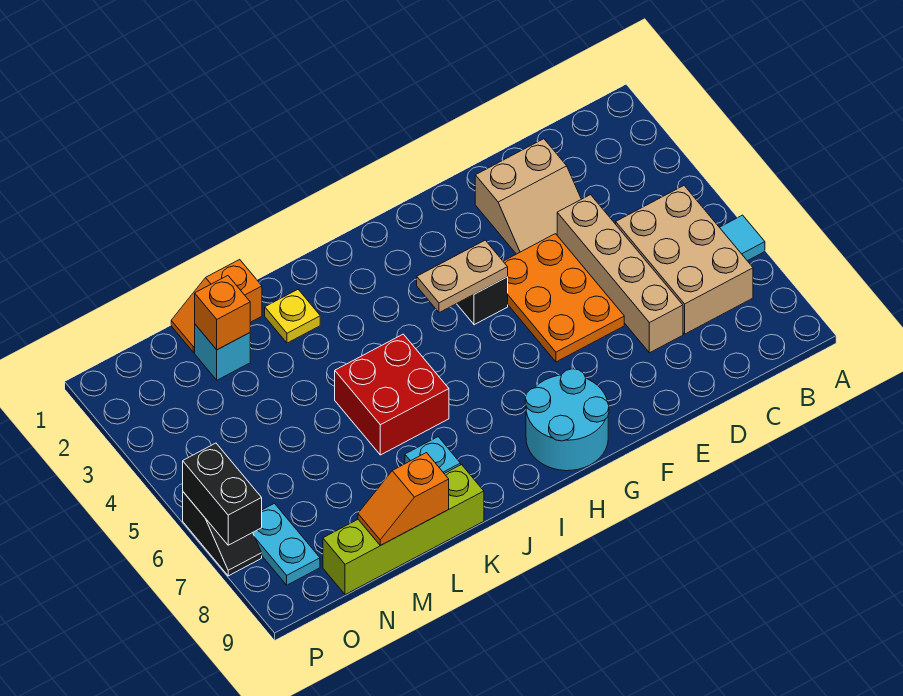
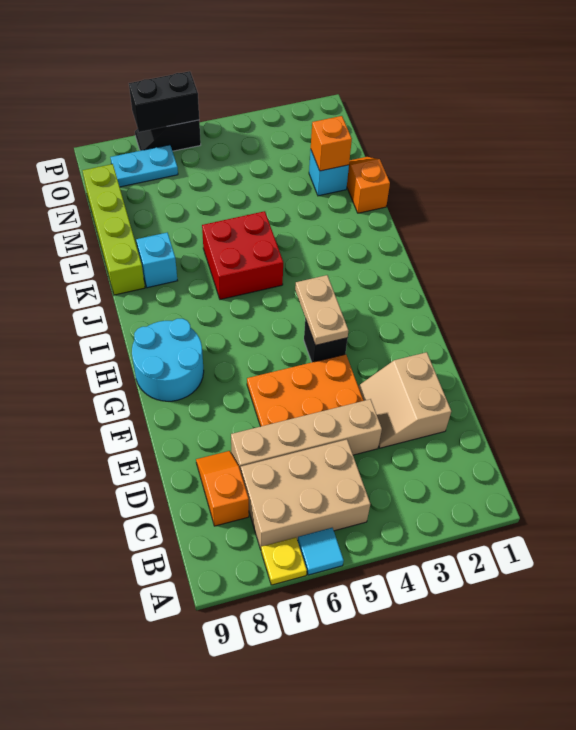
yellow plate K2 level 1 -> yellow plate A7 level 1
orange slope L9:M9 level 2 top L -> orange slope C8:D8 level 1 top C

